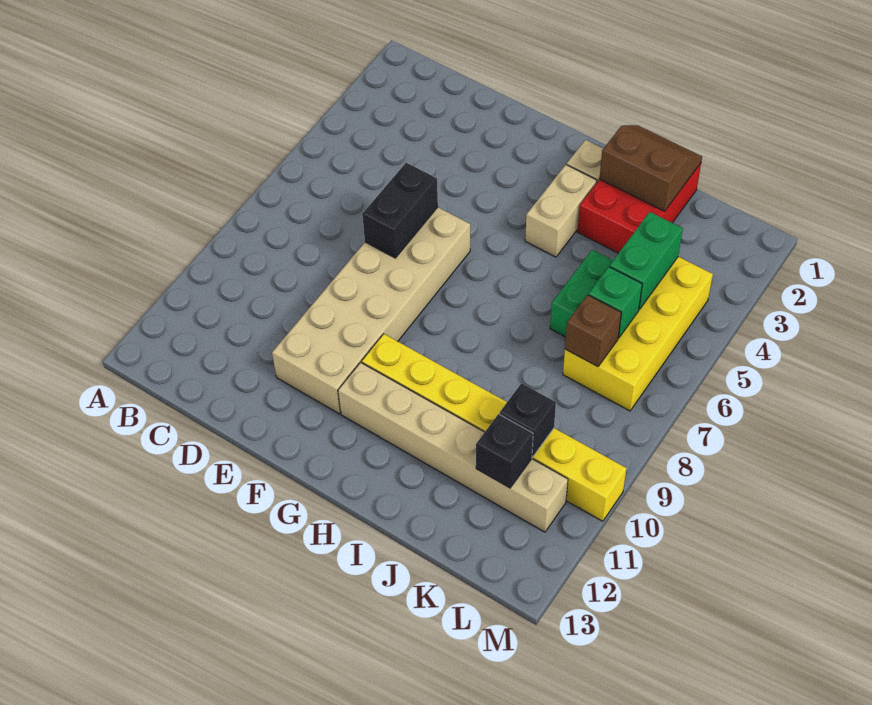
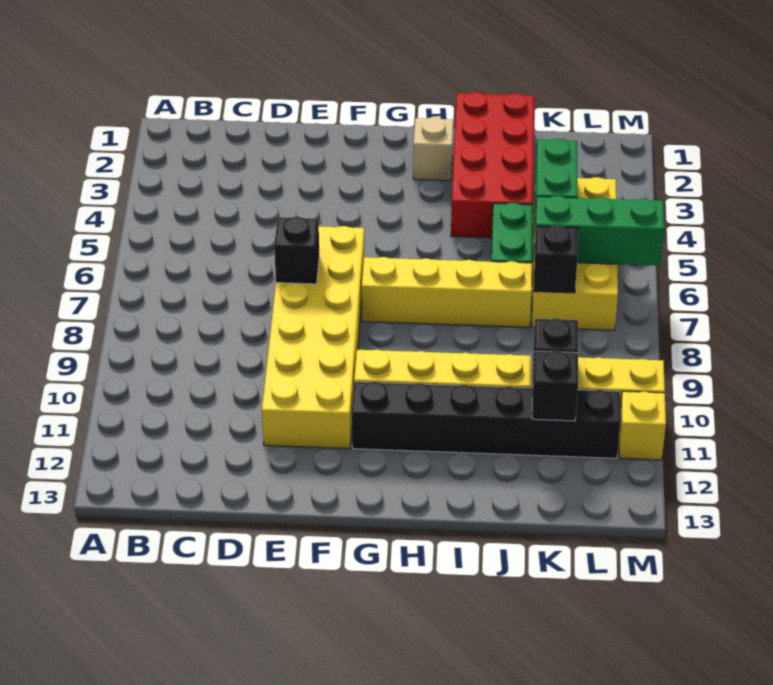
tan brick E6:F11 level 1 -> yellow brick E6:F11 level 1
black brick E6:E7 level 2 -> black brick E7 level 2
none -> yellow brick G7:J7 level 1
tan brick G11:L11 level 1 -> black brick G11:L11 level 1
tan brick H3:H4 level 1 -> none
red brick I1:J3 level 1 -> red brick I1:J4 level 1
brown slope I1:J2 level 2 top 2 -> none
green brick K6 level 2 -> green brick K6:M6 level 2
brown brick K7 level 2 -> black brick K7 level 2
none -> yellow brick M11 level 1

